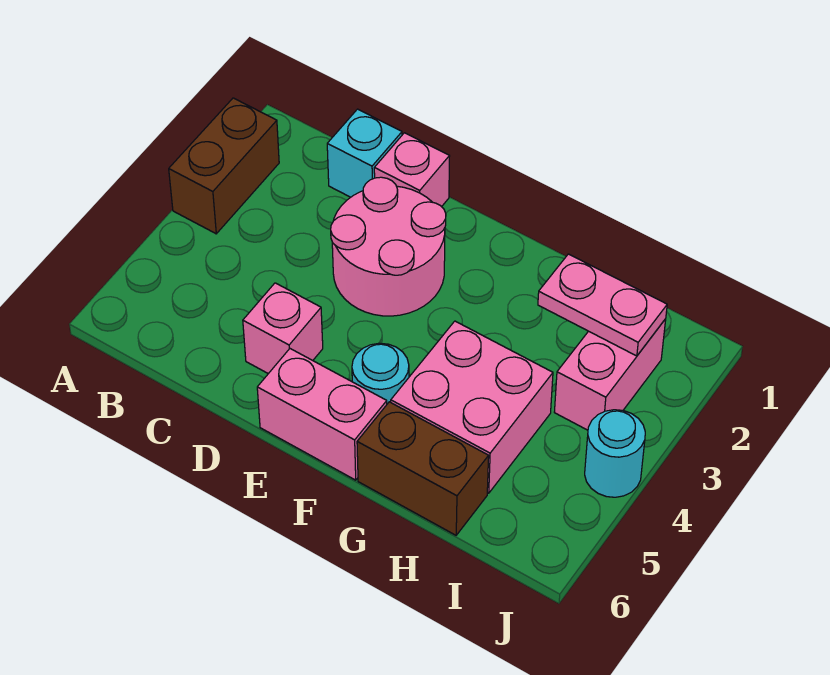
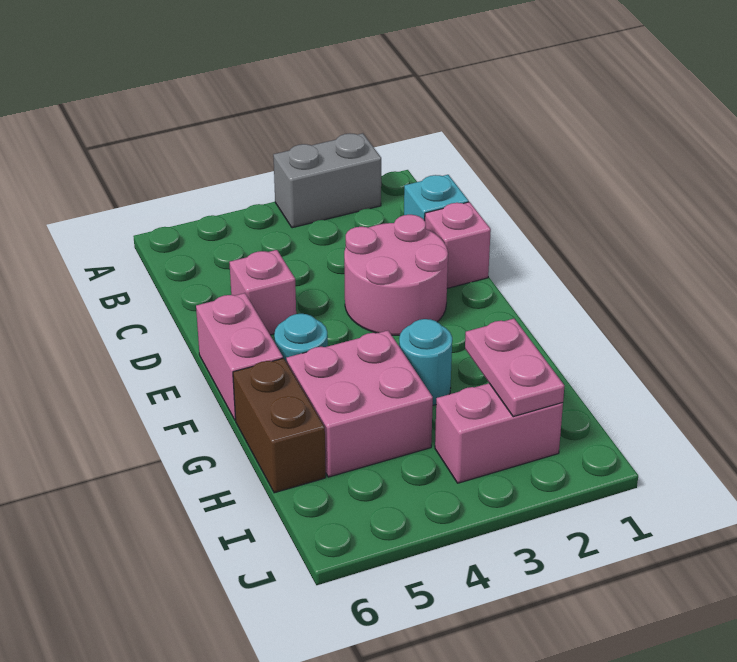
brown brick A2:A3 level 1 -> grey brick A2:A3 level 1
cyan round brick J4 level 1 -> cyan round brick G3 level 1

